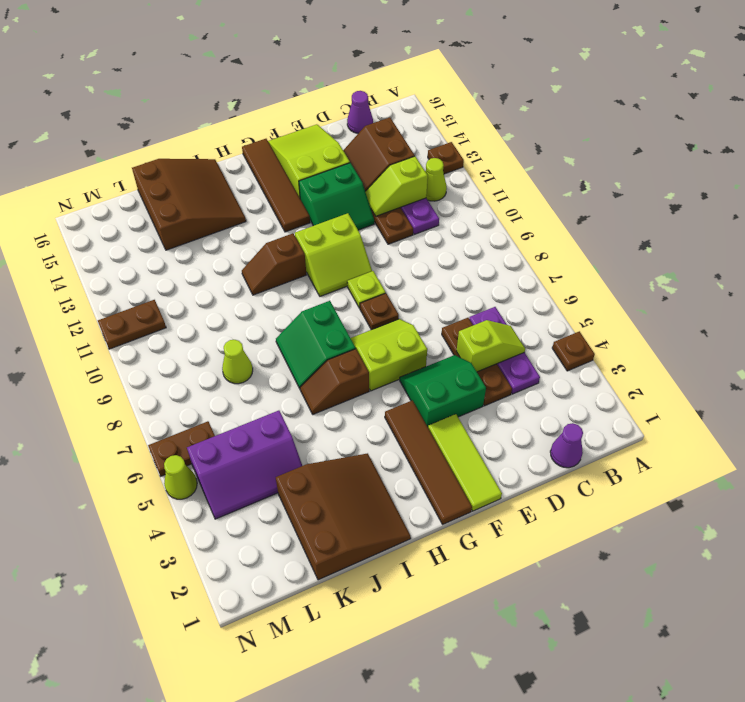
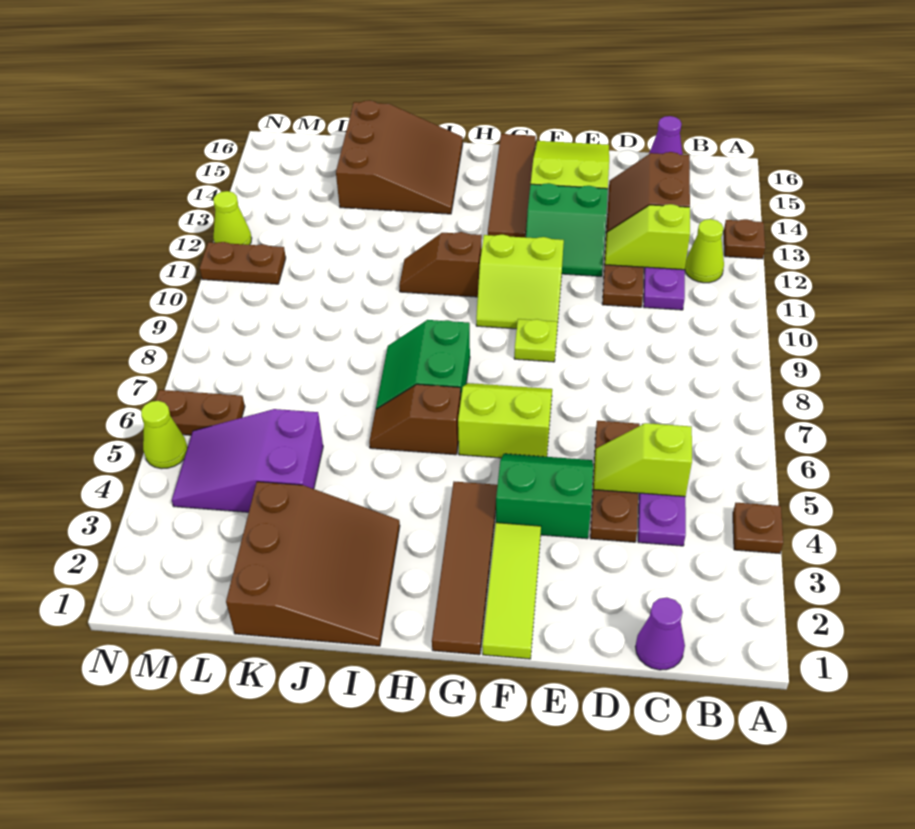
lime slope C5:D5 level 2 top D -> lime slope C5:D5 level 2 top C
brown plate F8 level 1 -> none
purple slope K4:M5 level 1 top 5 -> purple slope K4:M5 level 1 top K
lime cone K8 level 1 -> lime cone N12 level 1

